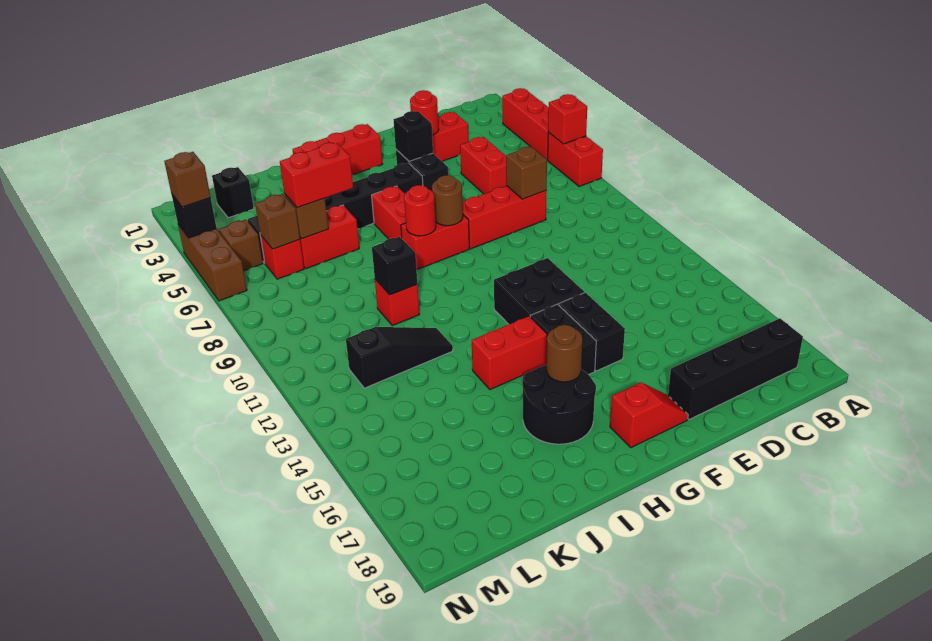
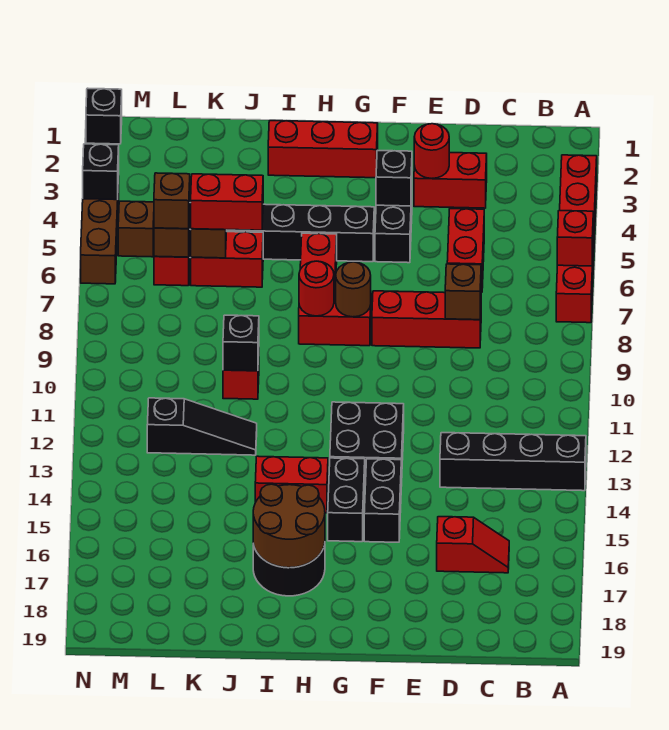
black brick B18:E18 level 1 -> black brick A13:D13 level 1
red slope F18:G18 level 1 top G -> red slope C16:D16 level 1 top D
brown round brick H16 level 2 -> brown round brick H16:I17 level 2
black brick L2 level 1 -> black brick N1 level 1
brown brick N4 level 3 -> brown brick L6 level 3

